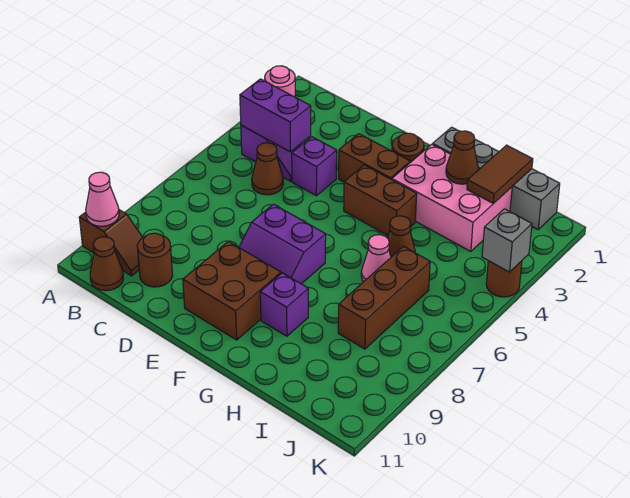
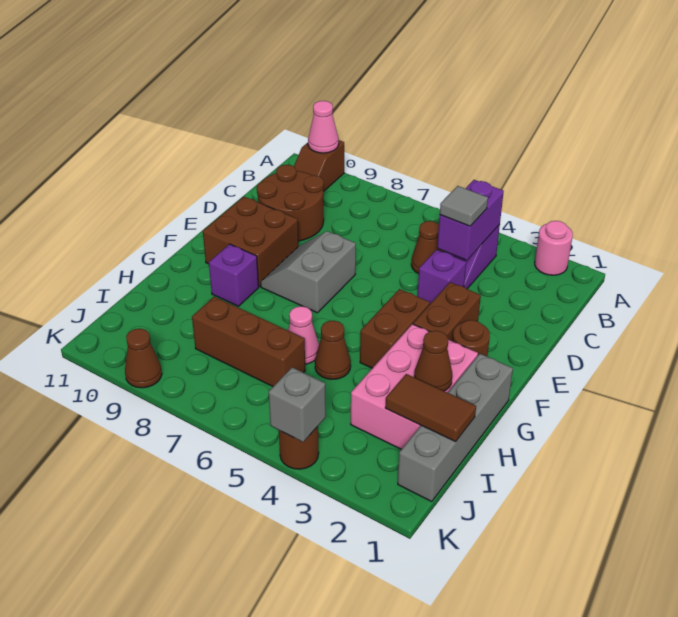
brown cone B11 level 1 -> brown cone K9 level 1
none -> grey tile C4 level 3
brown round brick C10 level 1 -> brown round brick C9:D10 level 1
purple slope E7:F8 level 1 top 7 -> grey slope E7:F8 level 1 top 7

